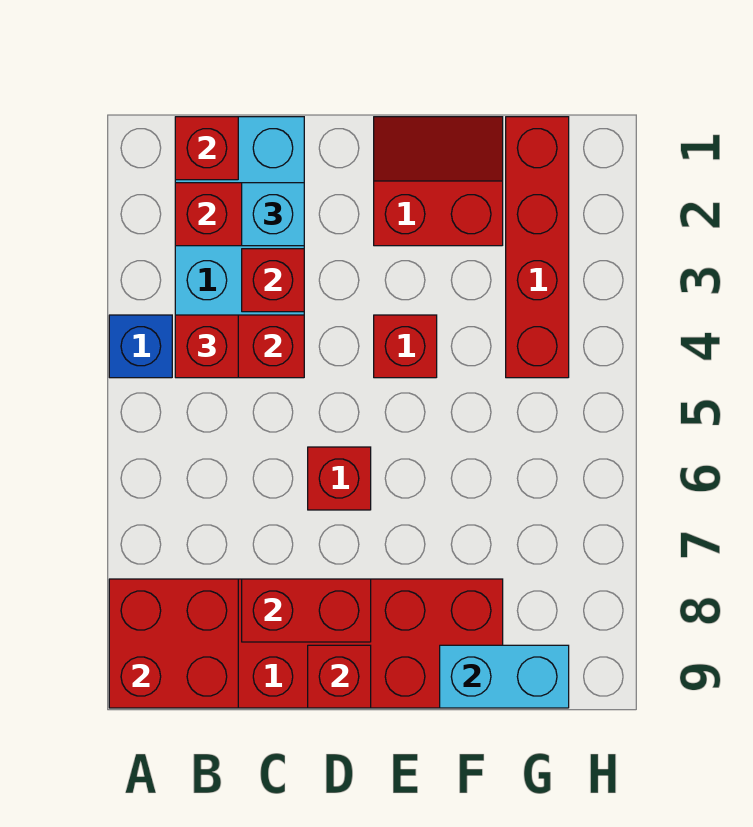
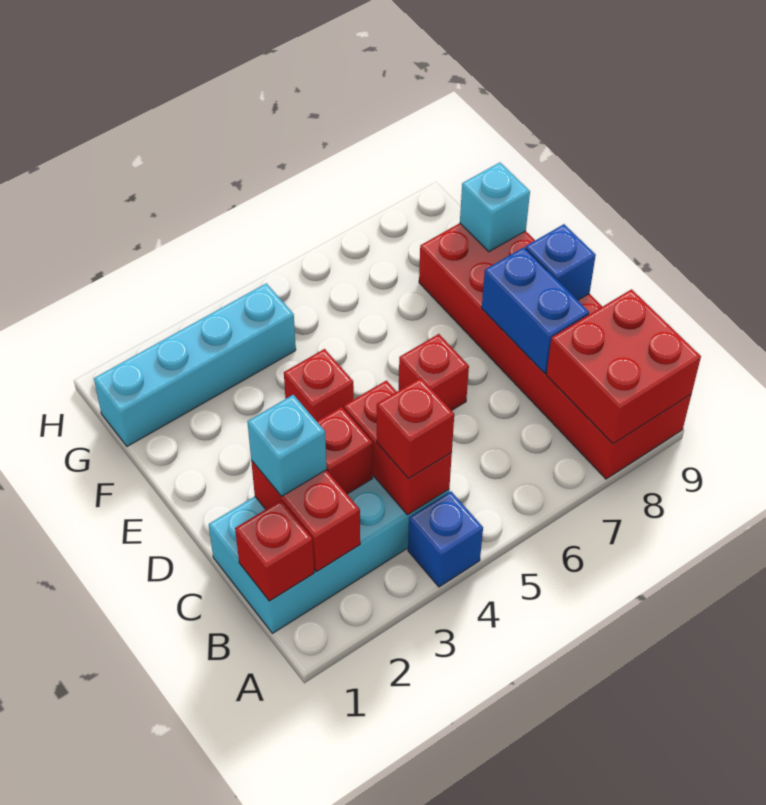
red brick C8:D8 level 2 -> blue brick C8:D8 level 2
red brick D9 level 2 -> blue brick D9 level 2
red slope E1:F2 level 1 top 2 -> none
cyan brick F9:G9 level 2 -> cyan brick F9 level 2
red brick G1:G4 level 1 -> cyan brick G1:G4 level 1

